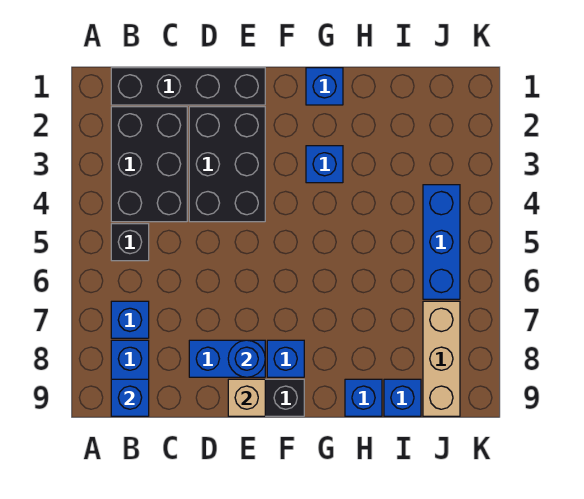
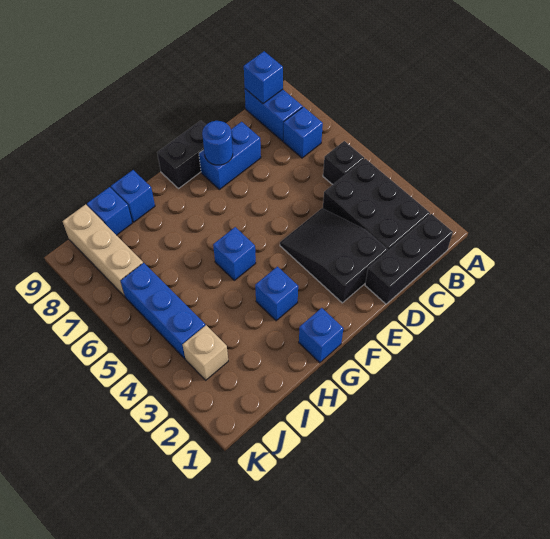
black brick B1:E1 level 1 -> black brick B1:D1 level 1
black brick D2:E4 level 1 -> black slope D2:E4 level 1 top 2
tan brick E9 level 2 -> tan brick J3 level 1
blue brick F8 level 1 -> blue brick G5 level 1

